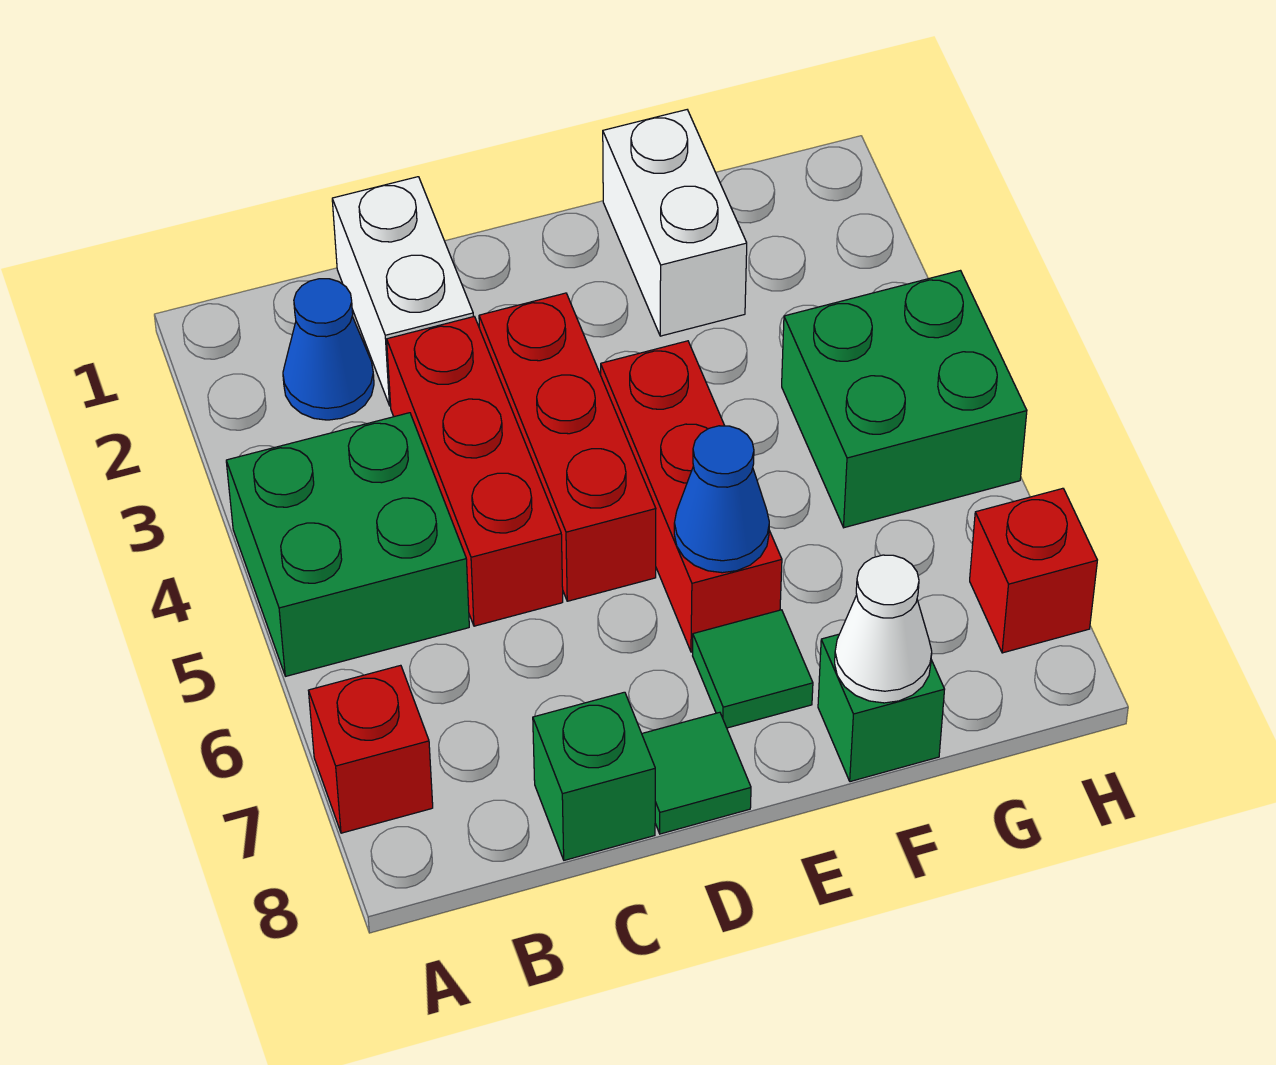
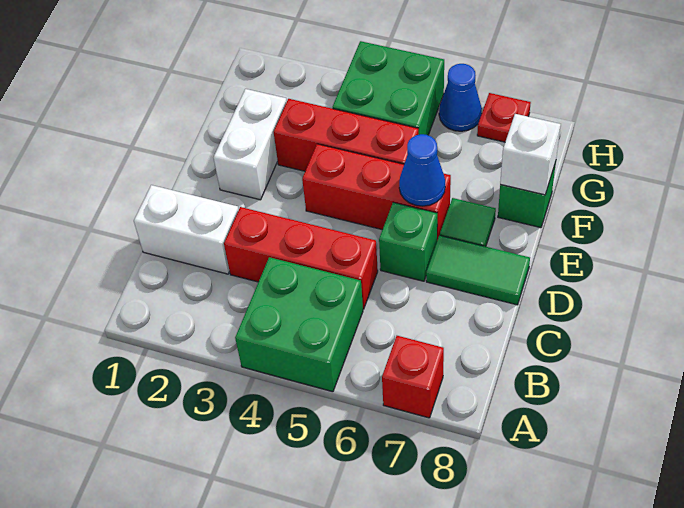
blue cone B2 level 1 -> blue cone H6 level 1
green brick C8 level 1 -> green brick D6 level 1
red brick D3:D5 level 1 -> red brick F3:F5 level 1
green tile D8 level 1 -> green tile D7:D8 level 1
white brick F1:F2 level 1 -> white brick E2:F2 level 1
white cone F8 level 2 -> white brick F8 level 2
red brick H7 level 1 -> red plate H7 level 1

